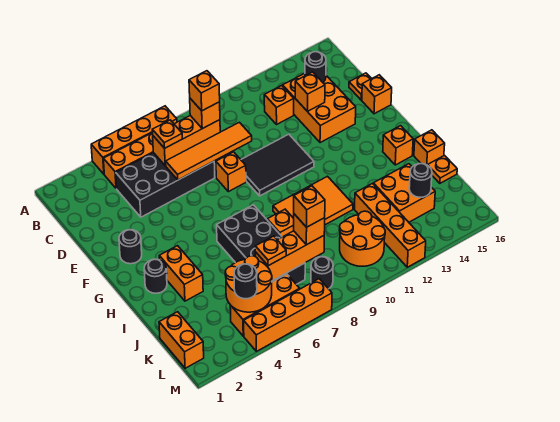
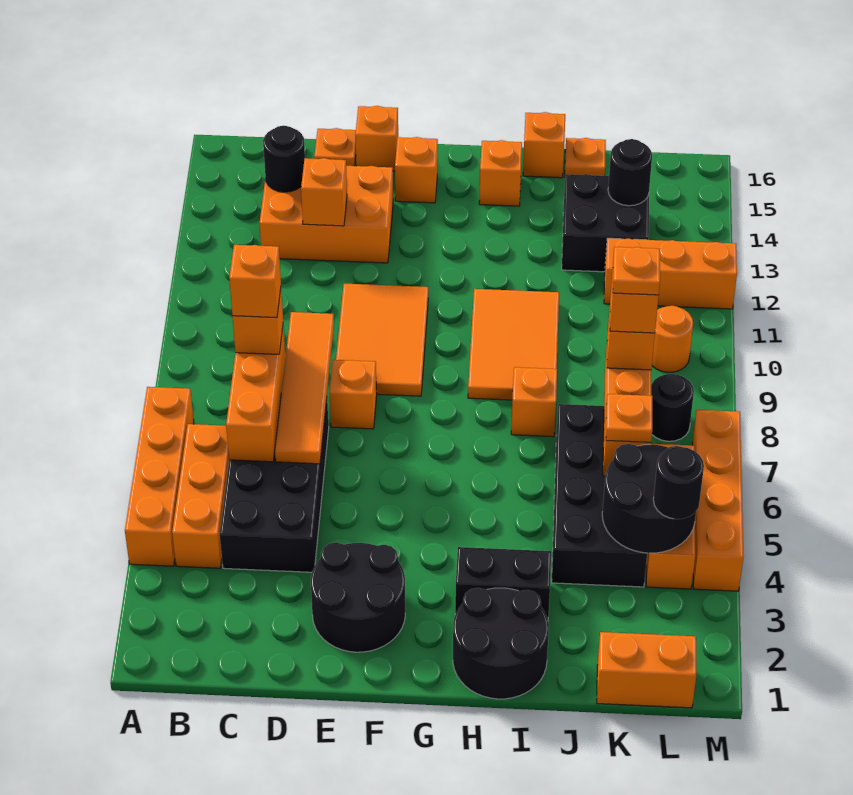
orange plate C6 level 3 -> orange plate K8 level 5
orange brick C12 level 1 -> orange brick F15 level 1
black tile E9:F11 level 1 -> orange tile E9:F11 level 1
black round brick F2 level 1 -> black round brick E2:F3 level 1
black round brick H2 level 1 -> black round brick H1:I2 level 1
orange brick H3:I3 level 1 -> black brick H3:I3 level 1
black brick H6:K7 level 1 -> black brick J4:K7 level 1
orange brick J12:M12 level 1 -> orange brick K12:M12 level 1
orange brick J13:K14 level 1 -> black brick J13:K14 level 1
orange round brick K4:L5 level 2 -> black round brick K4:L5 level 2
orange round brick K10:L11 level 1 -> orange round brick L10 level 1

